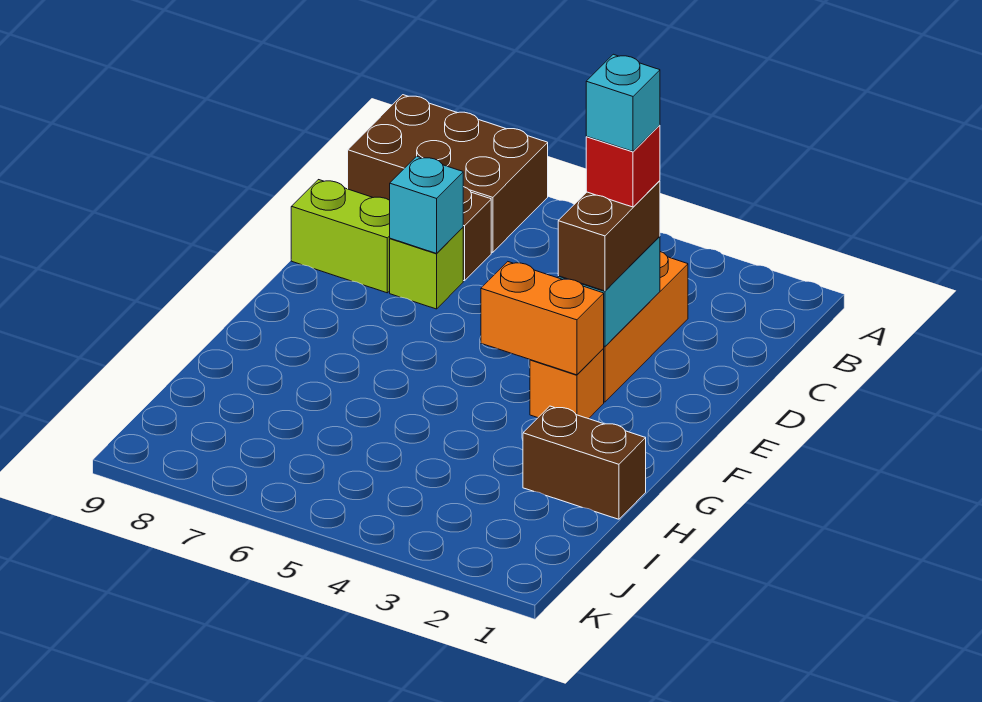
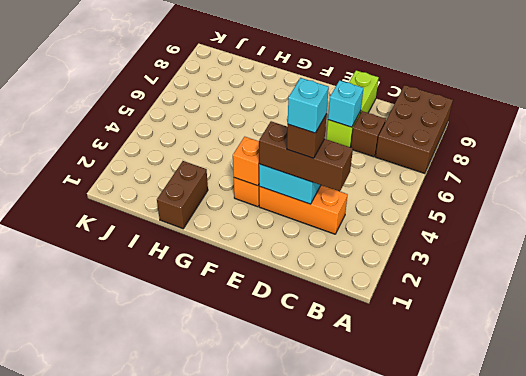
brown brick D3:E3 level 3 -> brown brick C3:E3 level 3
red brick D3 level 4 -> brown brick D3 level 4
orange brick F3:F4 level 2 -> orange brick F3 level 2

